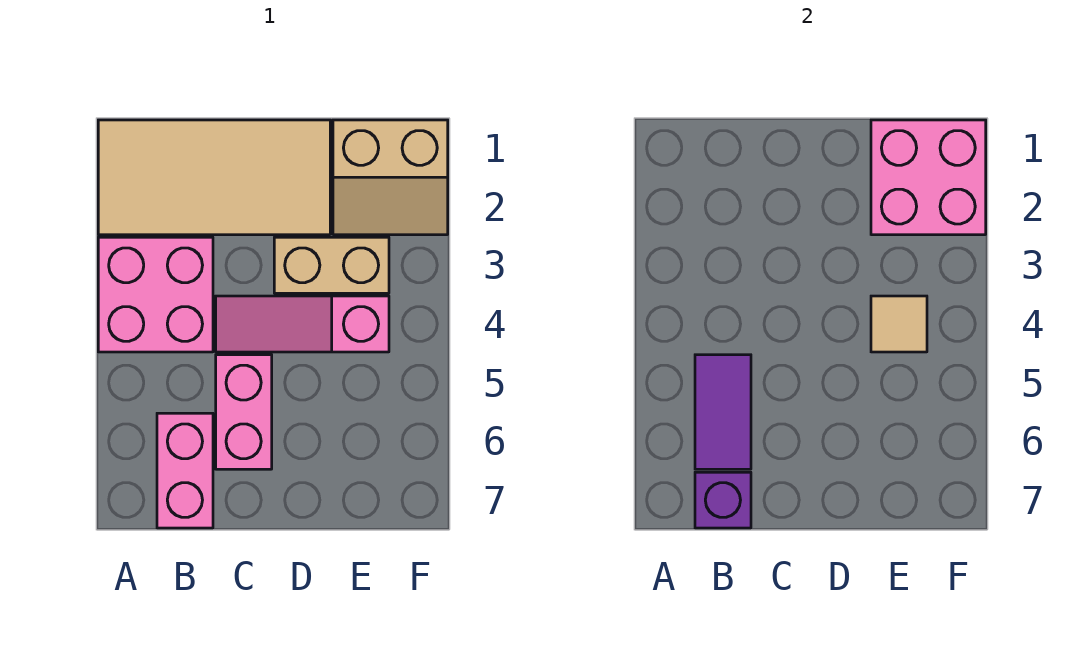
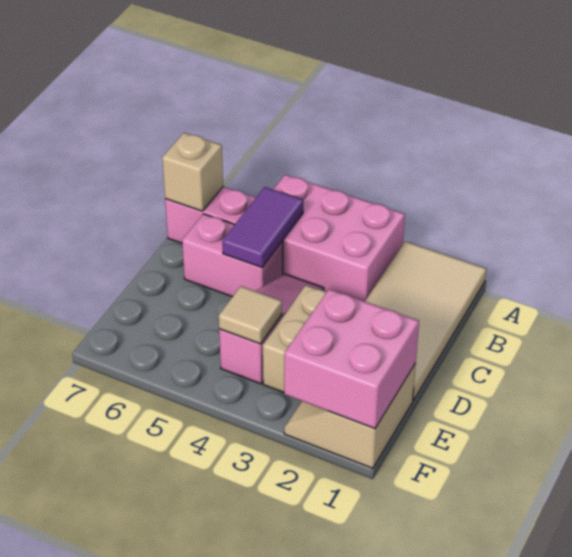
pink brick A3:B4 level 1 -> pink brick A3:B5 level 1
purple tile B5:B6 level 2 -> purple tile B5:C5 level 2
purple brick B7 level 2 -> tan brick B7 level 2

